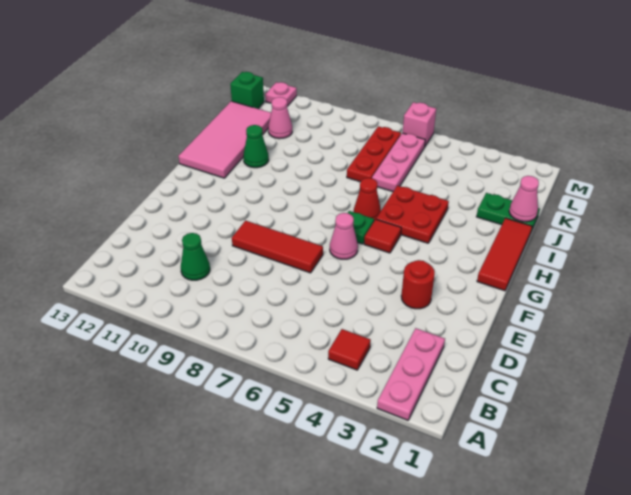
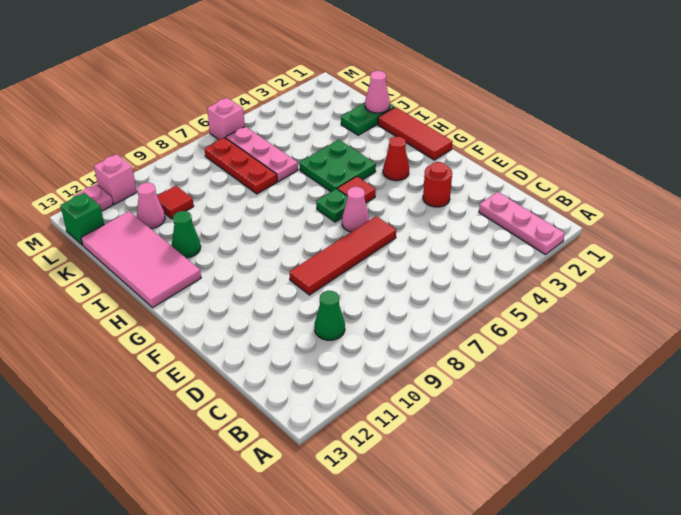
red tile B4 level 1 -> red tile K10 level 1
red tile E7:E9 level 1 -> red tile E6:E9 level 1
red plate H4:I5 level 1 -> green plate H4:I5 level 1
red cone H6 level 1 -> red cone G3 level 1
none -> pink brick M11 level 1

